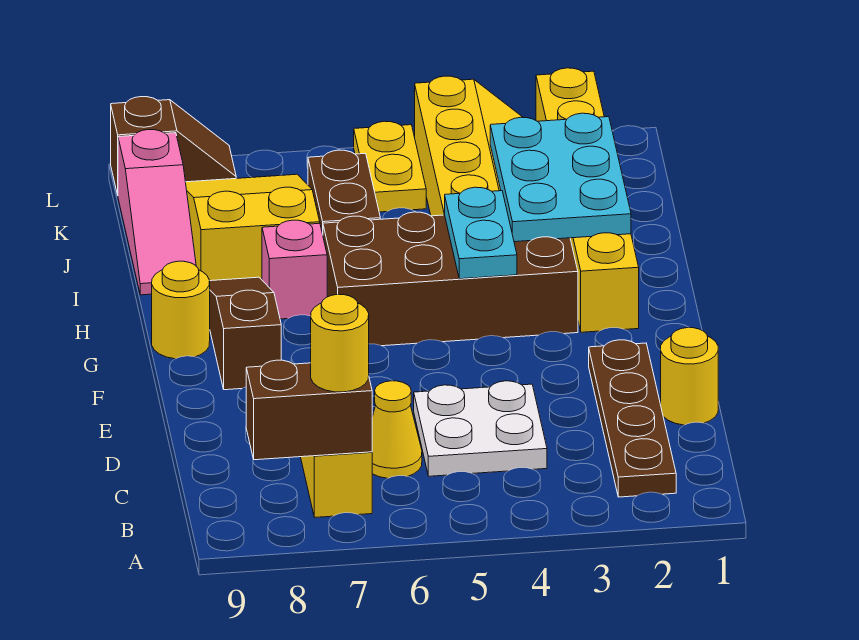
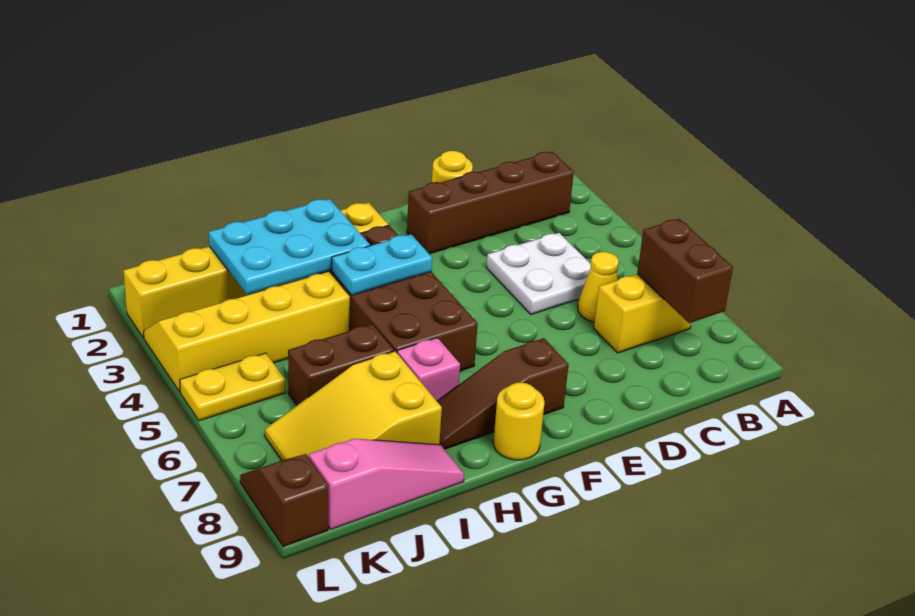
brown plate B2:E2 level 1 -> brown brick B2:E2 level 1
yellow round brick B7 level 3 -> none

